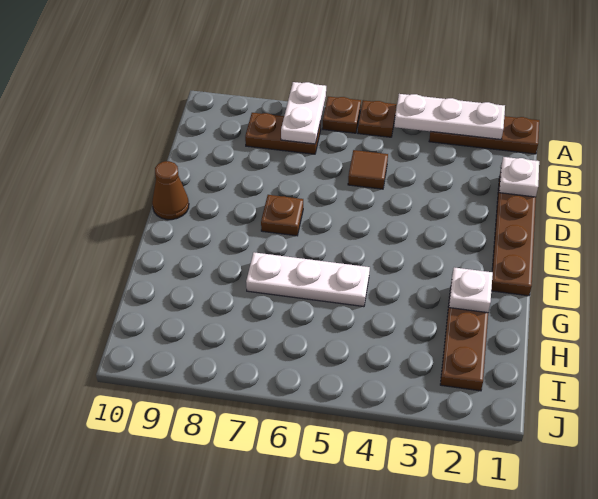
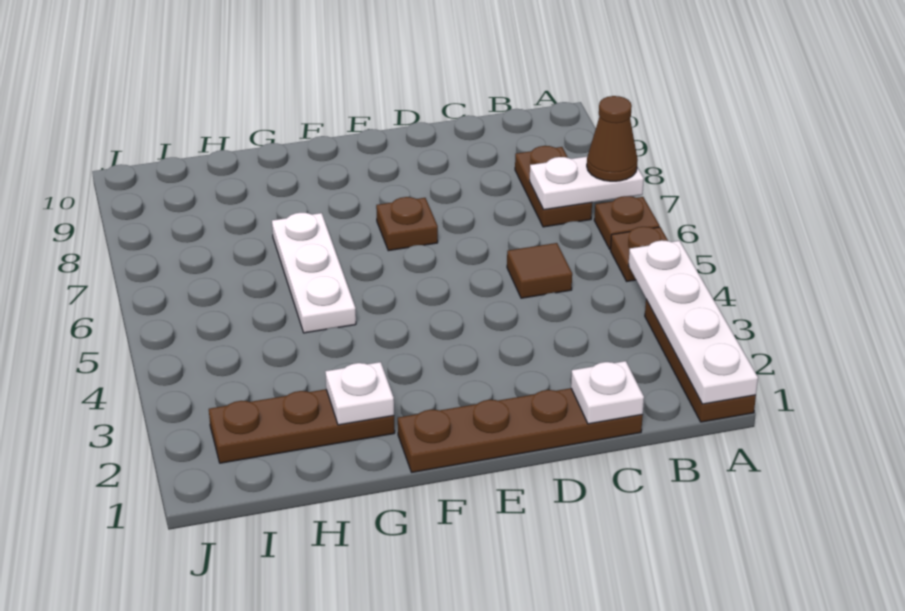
white plate A2:A4 level 2 -> white plate A1:A4 level 2
brown cone E10 level 1 -> brown cone A7 level 3

